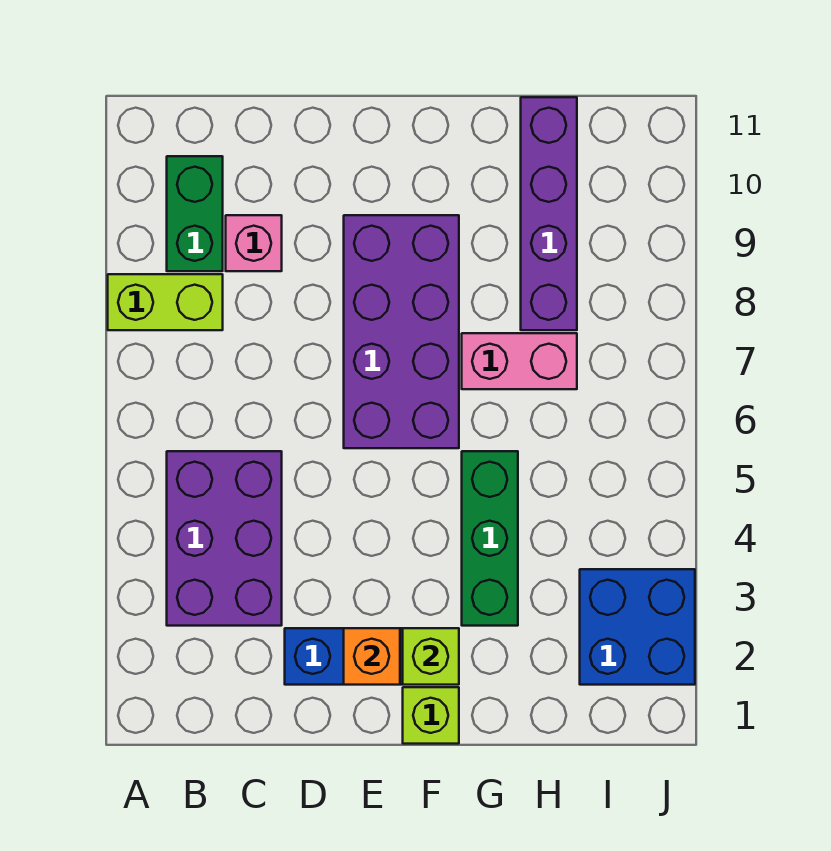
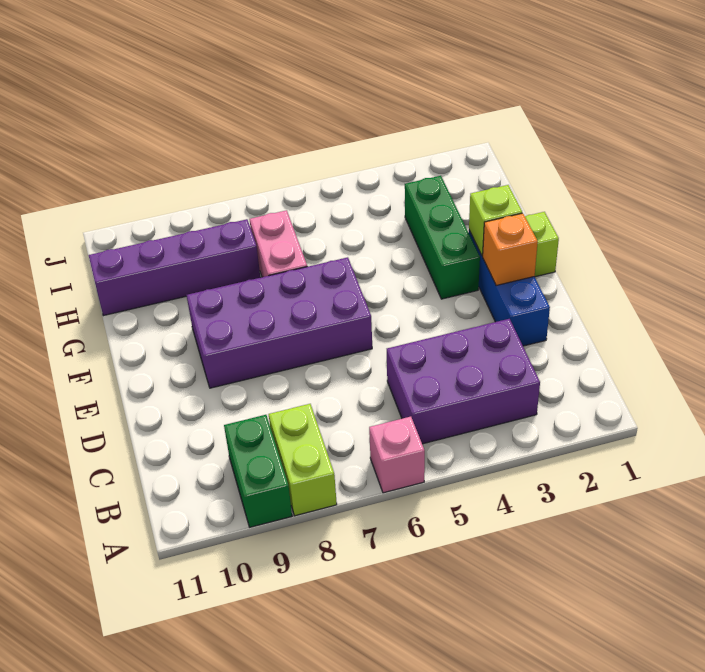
green brick B9:B10 level 1 -> green brick A9:B9 level 1
pink brick C9 level 1 -> pink brick A6 level 1
green brick G3:G5 level 1 -> green brick F3:H3 level 1
blue brick I2:J3 level 1 -> none

